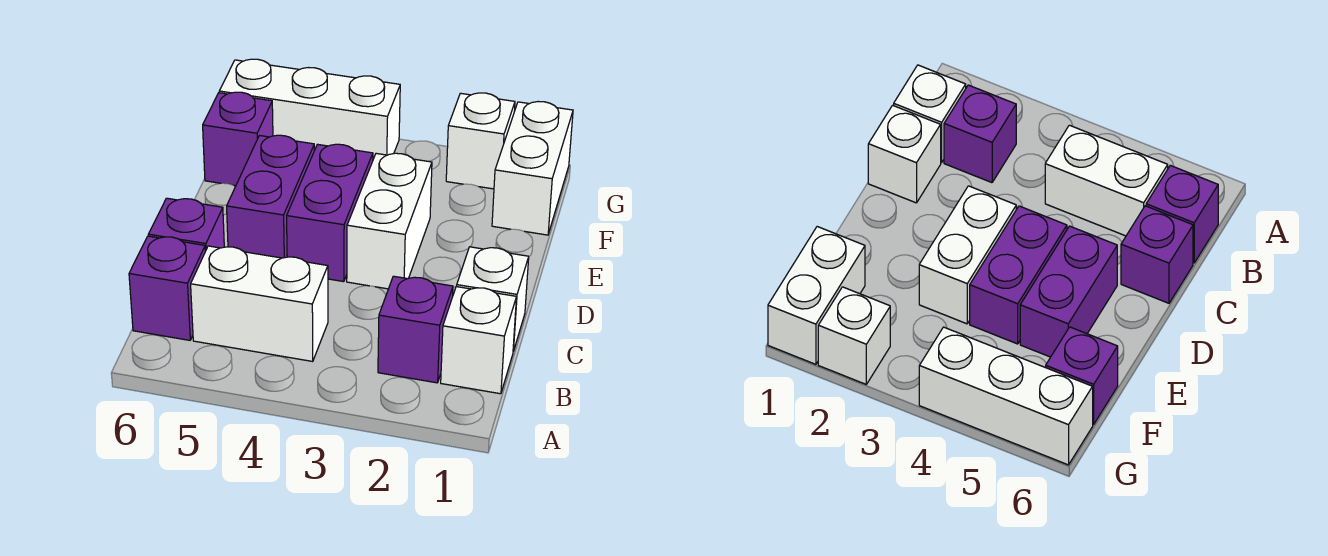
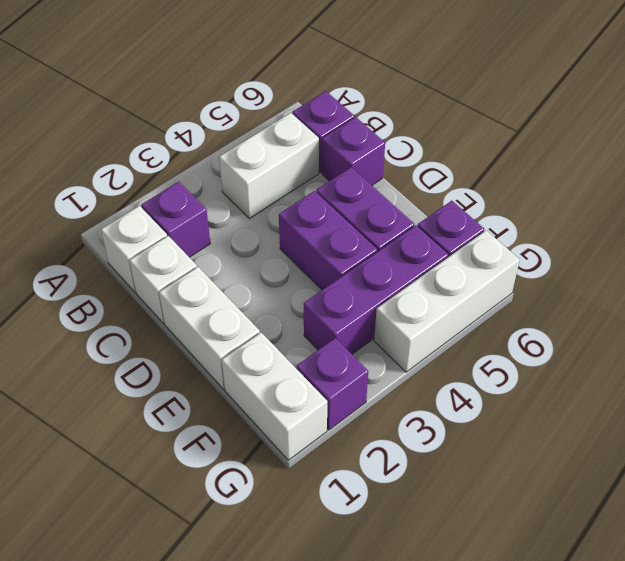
white brick D3:E3 level 1 -> white brick D1:E1 level 1
none -> purple brick F3:F5 level 1
white brick G2 level 1 -> purple brick G2 level 1

